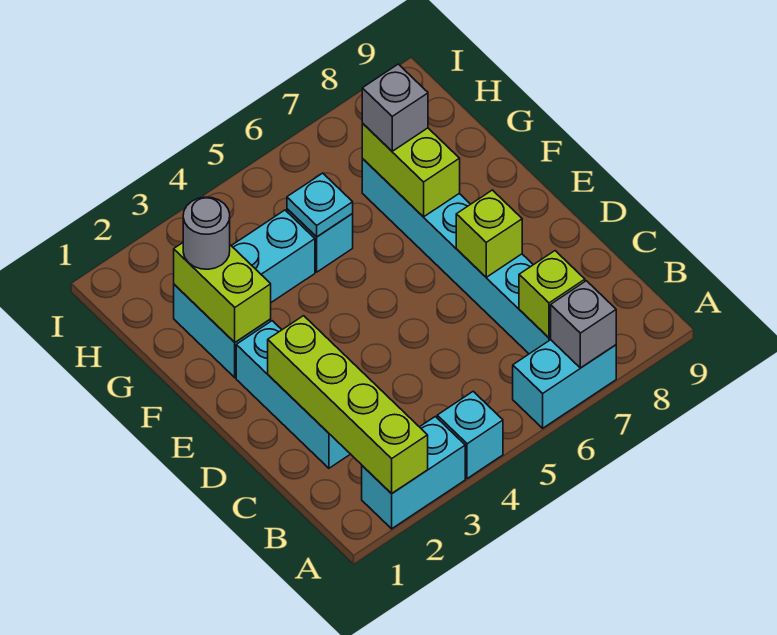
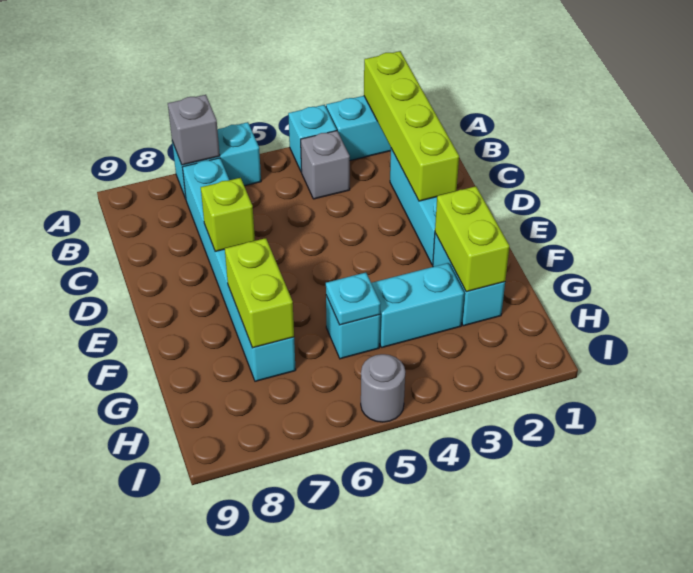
lime brick B7 level 2 -> none
grey round brick G2 level 3 -> grey round brick I5 level 1
grey brick G7 level 3 -> grey brick B4 level 1

